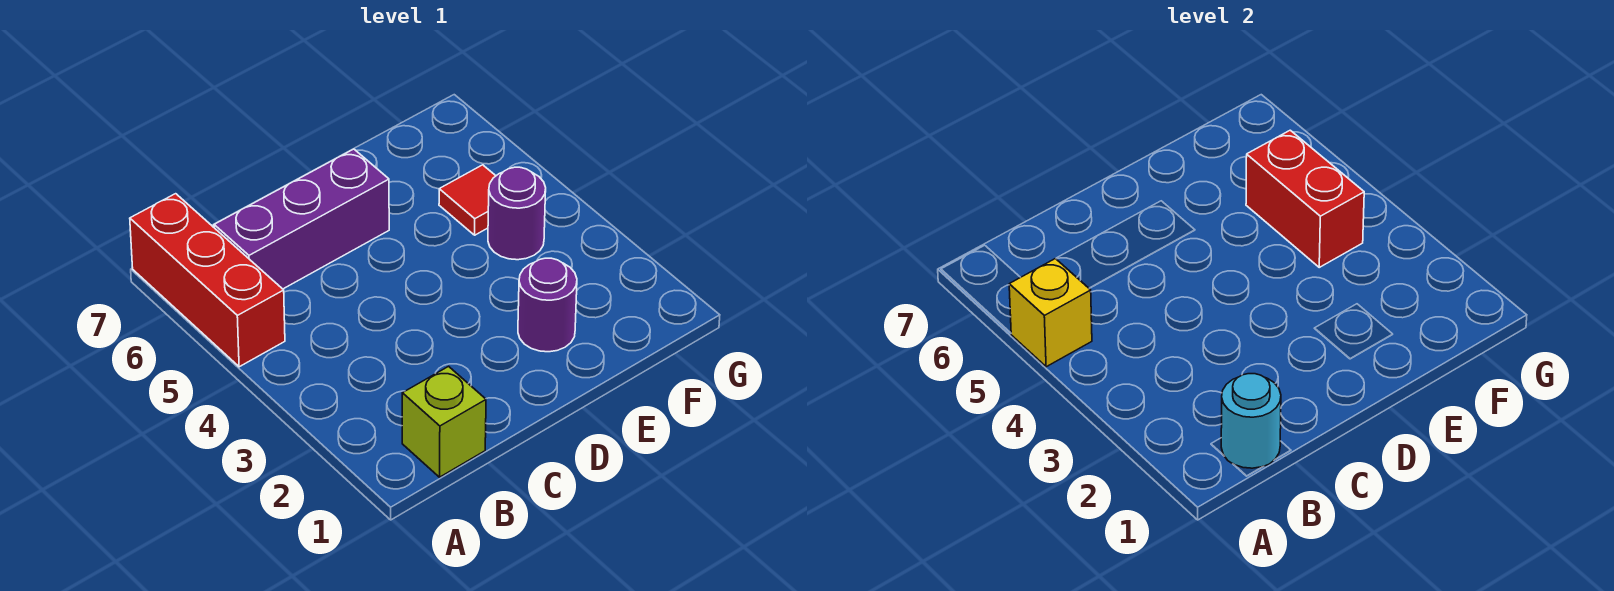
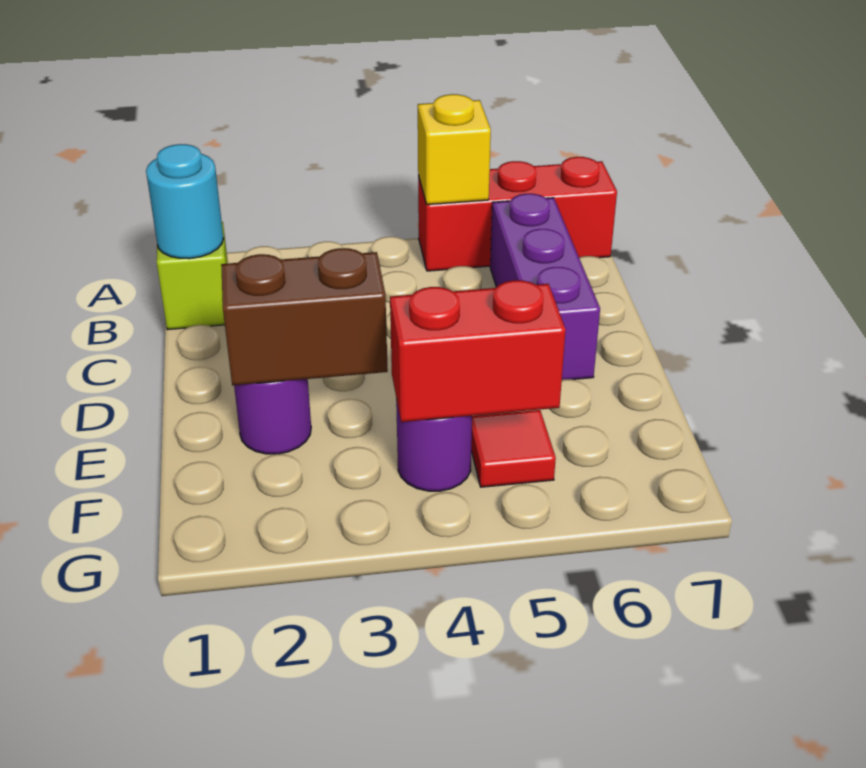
none -> brown brick E2:E3 level 2

